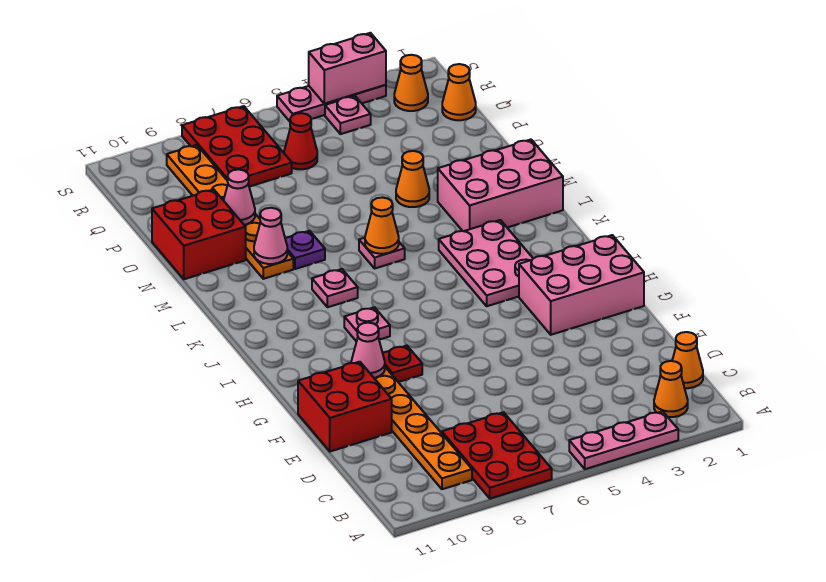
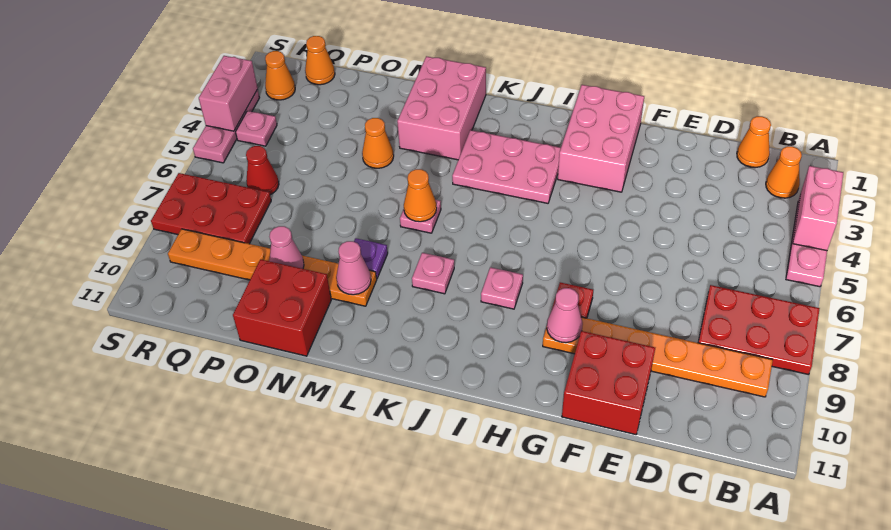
none -> pink brick A3:A4 level 2

